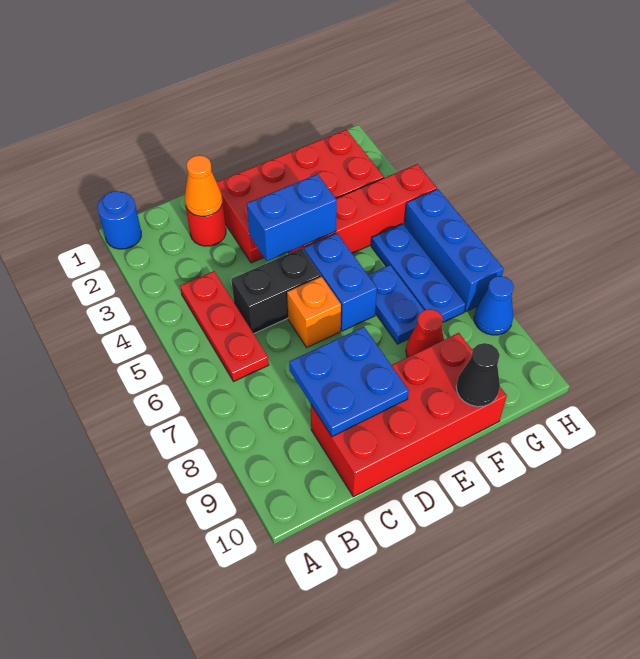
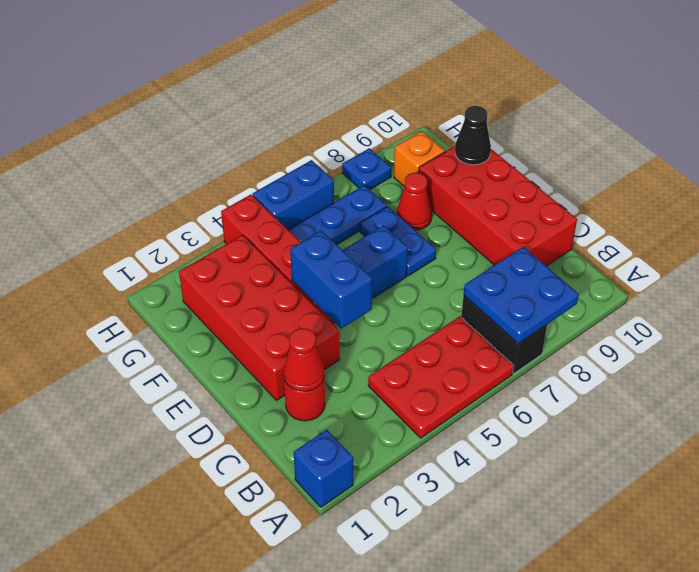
blue round brick A1 level 1 -> blue brick A1 level 1
red plate B4:B6 level 1 -> red plate A4:B6 level 1
orange cone C2 level 2 -> red cone C2 level 2
black brick C5:D5 level 1 -> black brick A7:B7 level 1
blue plate C8:D9 level 2 -> blue plate A7:B8 level 2
orange brick D6 level 1 -> orange brick G9 level 1
blue plate F6:F7 level 1 -> blue plate E7:F7 level 1
blue brick H5:H7 level 1 -> blue brick H5:H6 level 1
blue cone H8 level 1 -> blue plate H8 level 1

